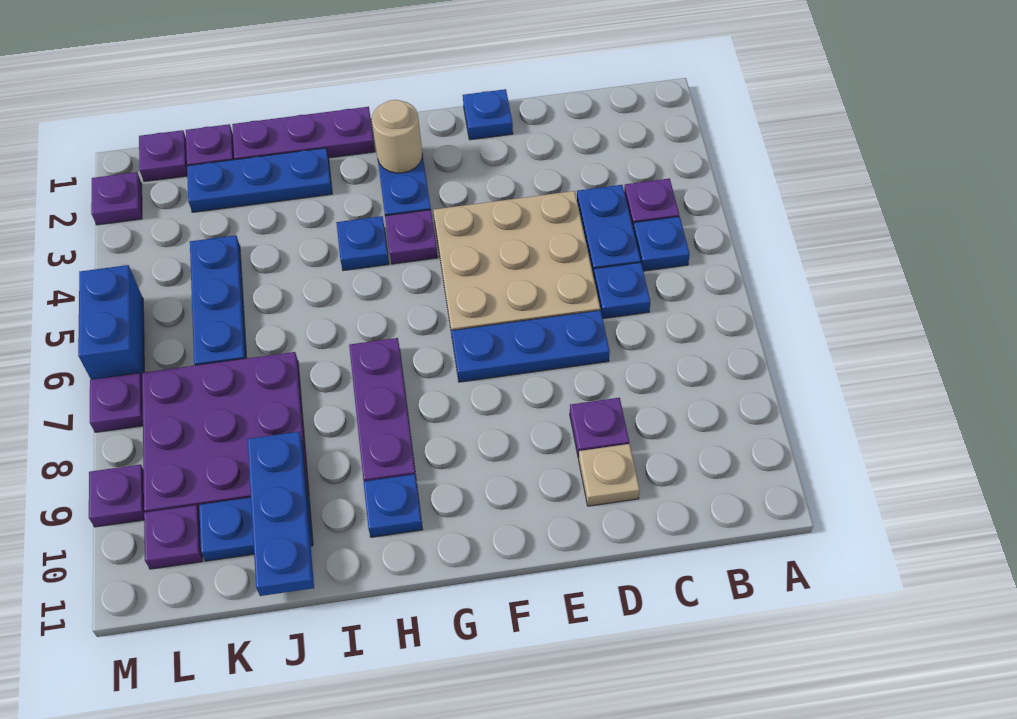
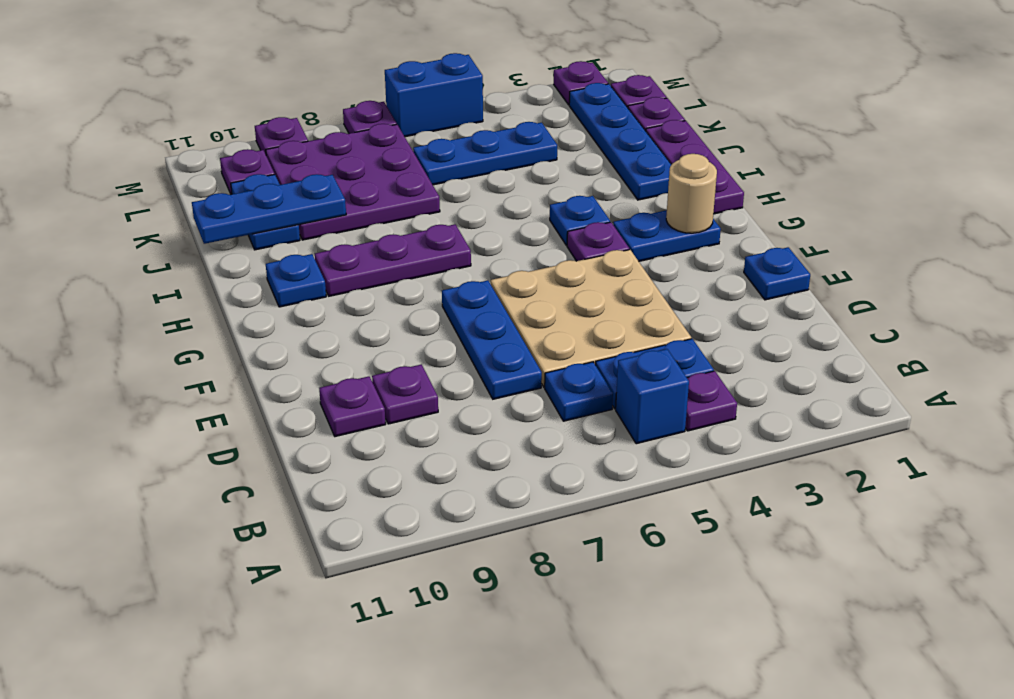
blue plate B5 level 1 -> blue brick B5 level 1
tan plate D10 level 1 -> purple plate D10 level 1
blue plate I2:K2 level 1 -> blue plate I2:L2 level 1

